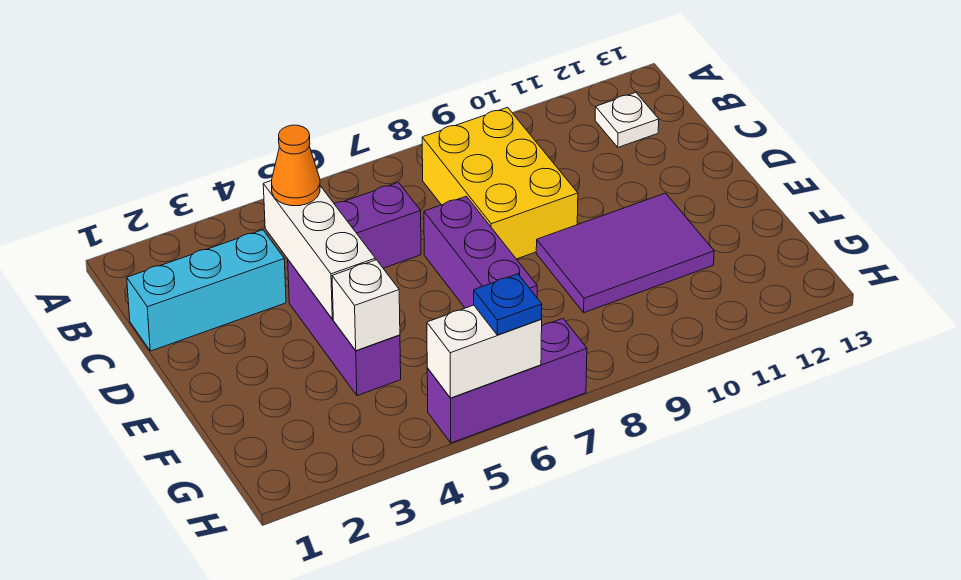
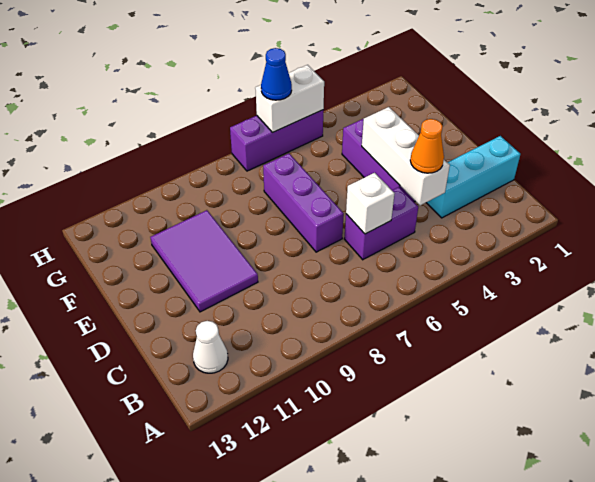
yellow brick B8:D9 level 1 -> none
white plate B12 level 1 -> white cone B12 level 1
purple tile E9:F11 level 1 -> purple tile D10:F11 level 1
white brick F4 level 2 -> white brick C6 level 2
blue plate H6 level 3 -> blue cone H6 level 3

